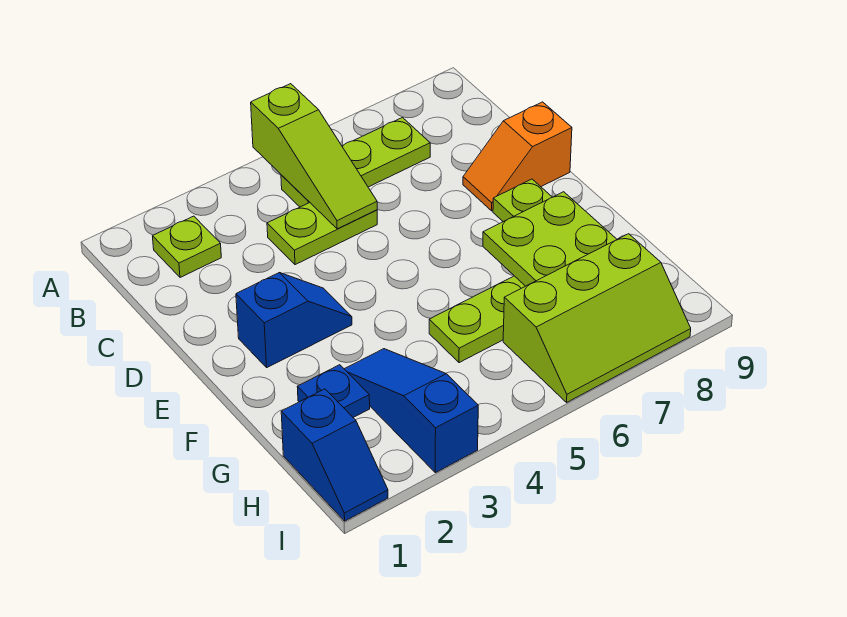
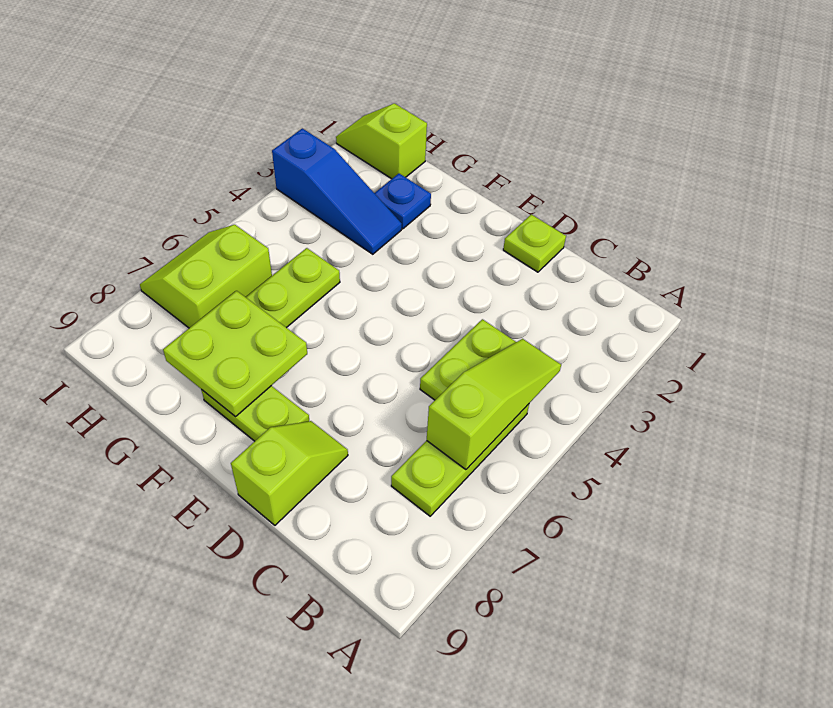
lime slope A5:C5 level 2 top A -> lime slope B4:B6 level 2 top 6
lime plate B2 level 1 -> lime plate D1 level 1
orange slope D8:D9 level 1 top 9 -> lime slope D8:D9 level 1 top 9
blue slope E2:E3 level 1 top 2 -> none
blue slope H1:I1 level 1 top H -> lime slope H1:I1 level 1 top H
lime slope H6:I8 level 1 top H -> lime slope H6:I7 level 1 top H

